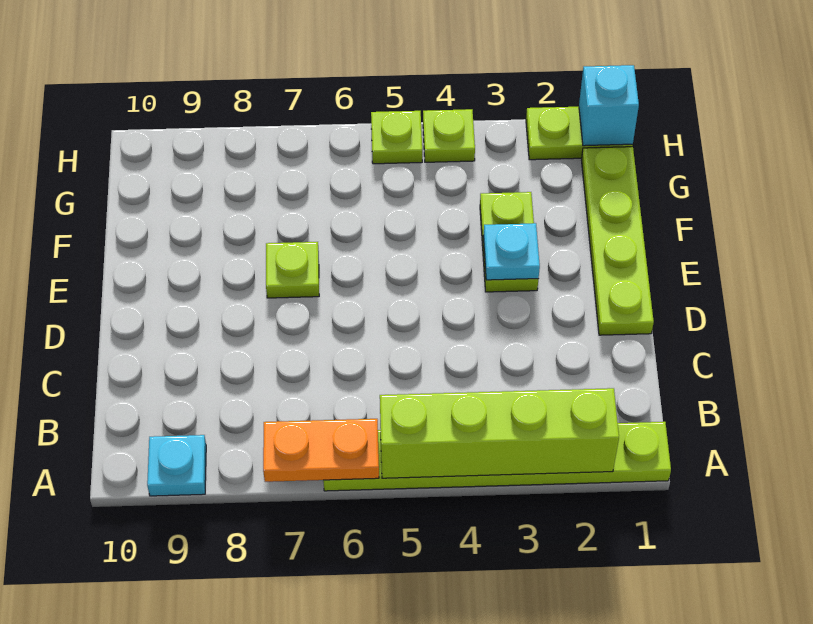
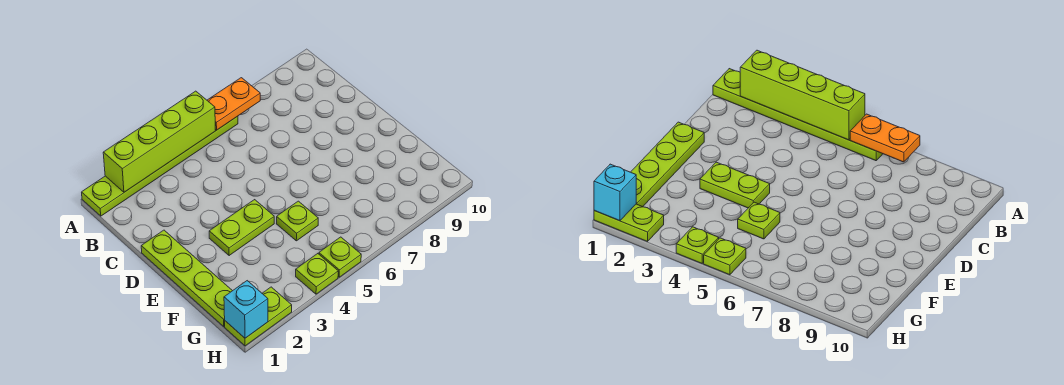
cyan plate A9 level 1 -> none
lime plate E3:F3 level 1 -> lime plate E3:E4 level 1
cyan plate E3 level 2 -> none
lime plate E7 level 1 -> lime plate F5 level 1

